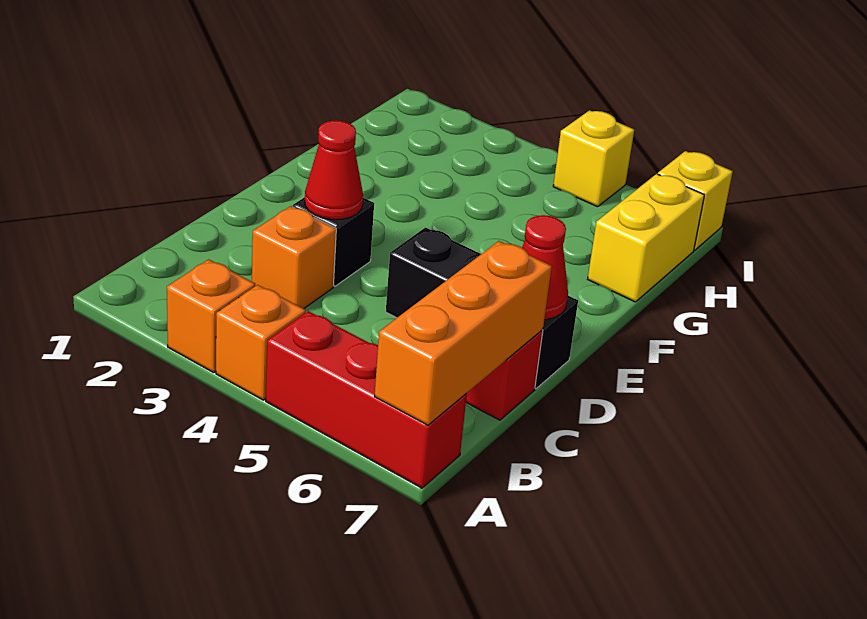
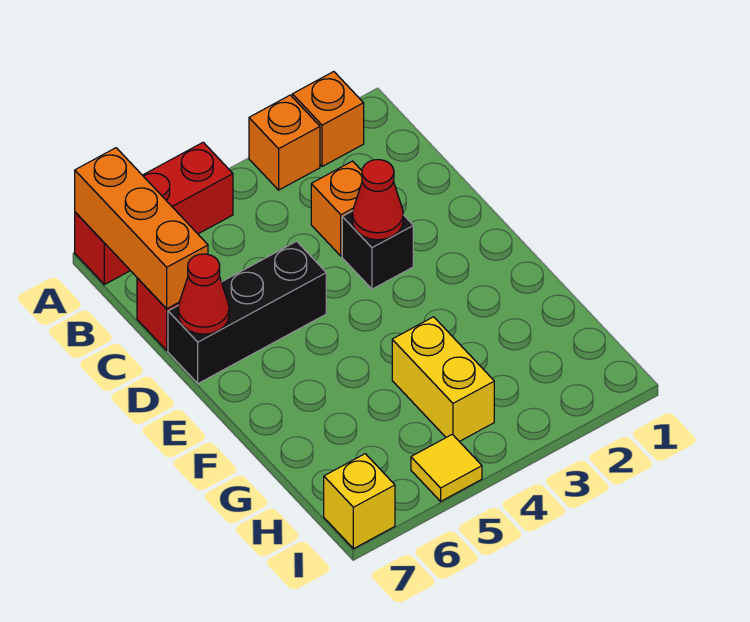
orange brick A4 level 1 -> orange brick A2 level 1
yellow brick G7:H7 level 1 -> yellow brick G4:H4 level 1
yellow brick I5 level 1 -> yellow tile I5 level 1

